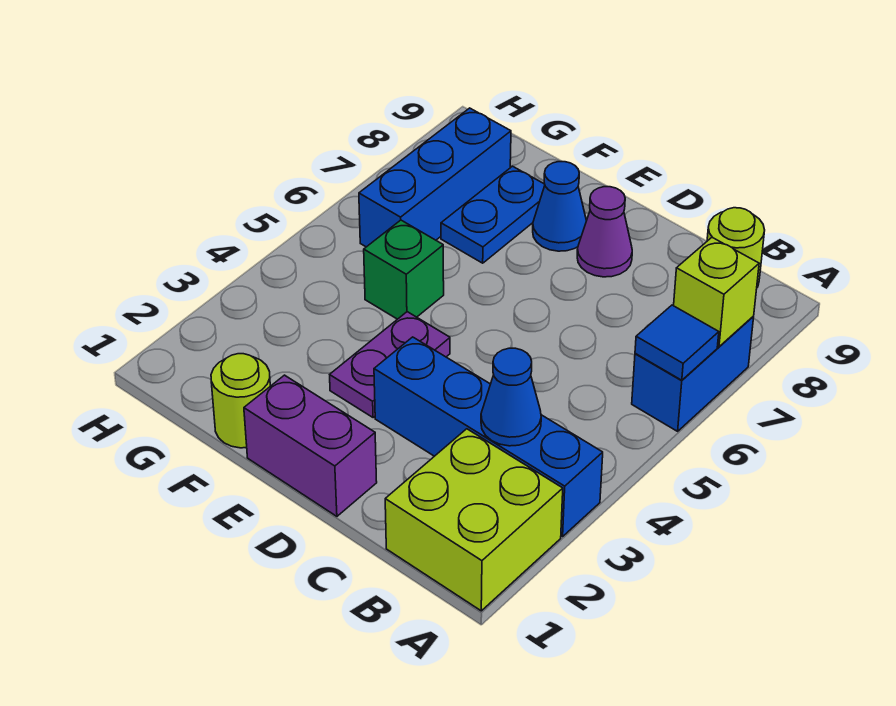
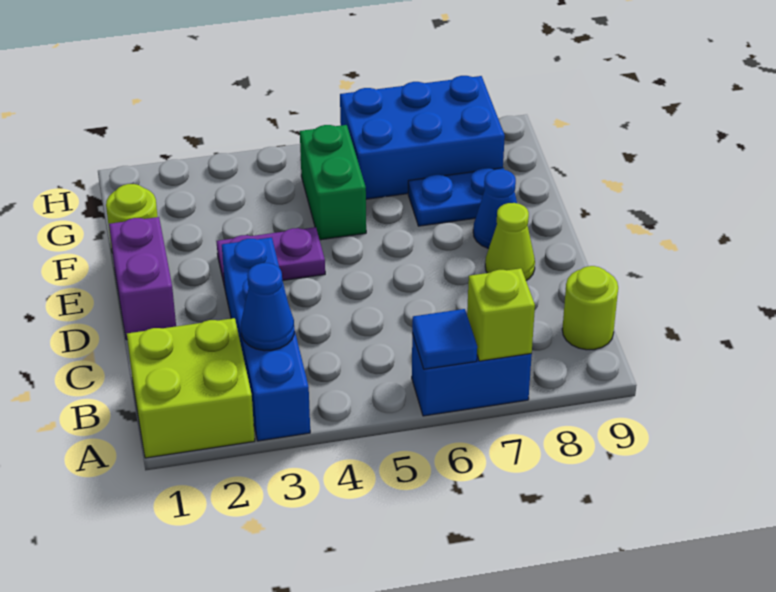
purple cone D8 level 1 -> lime cone D8 level 1
green brick F5 level 1 -> green brick F5:G5 level 1
blue brick G6:G8 level 1 -> blue brick G6:H8 level 1

